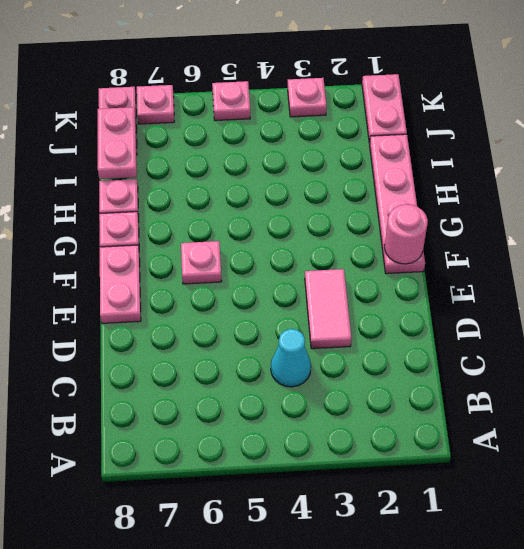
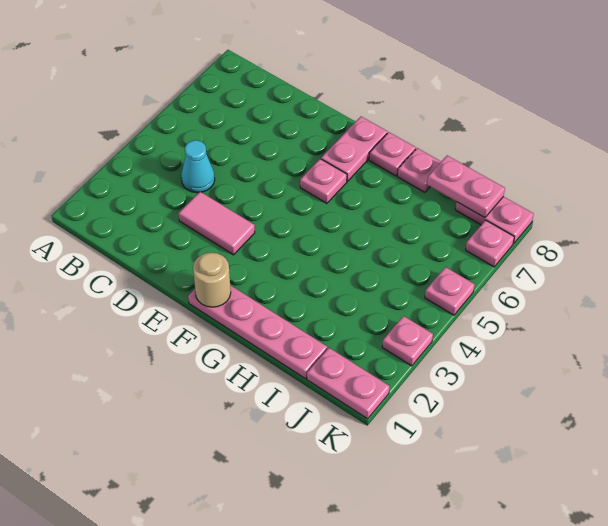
pink plate E8:F8 level 1 -> pink plate F7:F8 level 1
pink round brick F1 level 2 -> tan round brick F1 level 2

